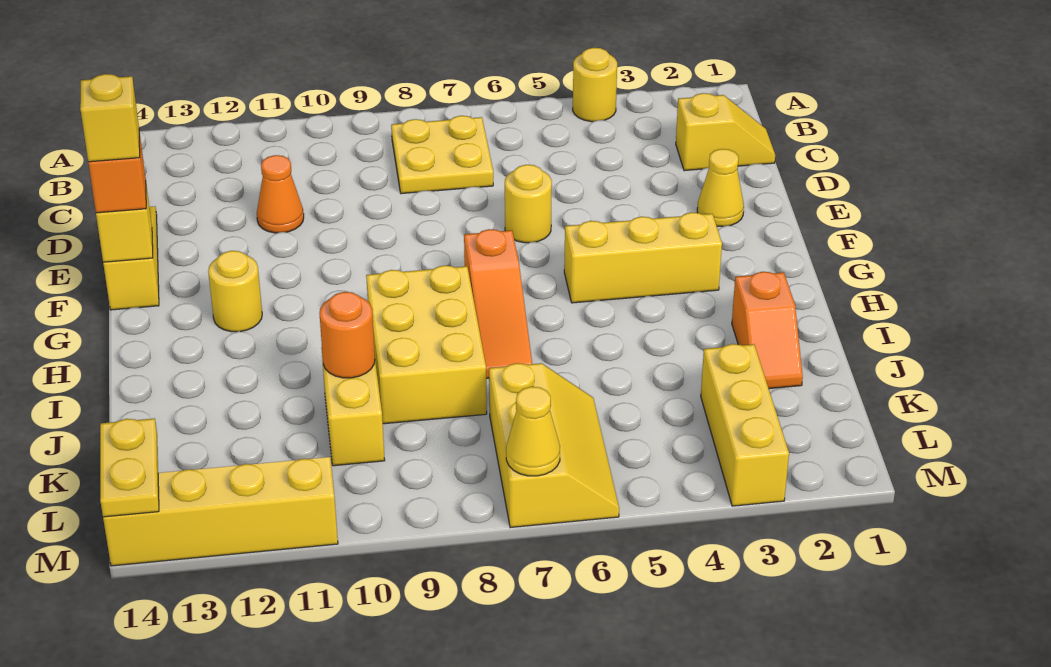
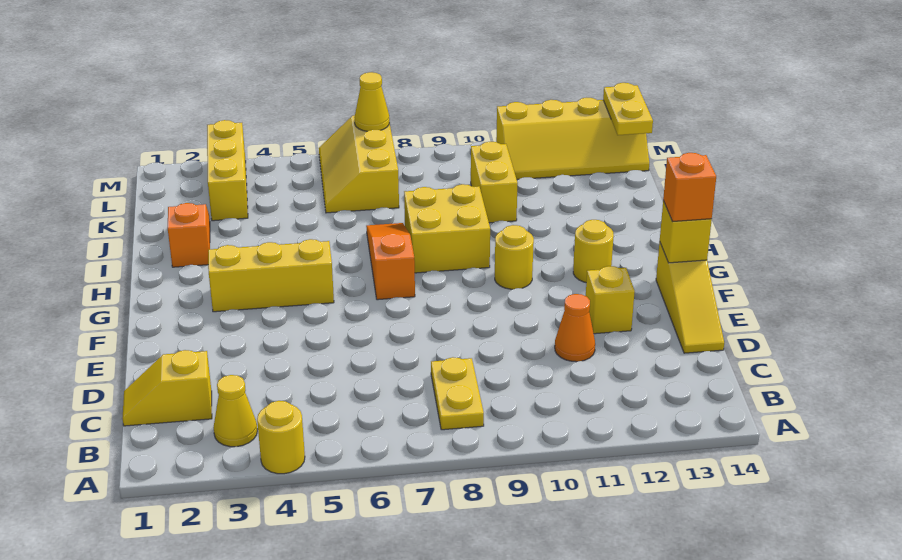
yellow plate B7:C8 level 1 -> yellow plate B8:C8 level 1
yellow cone E2 level 1 -> yellow cone B3 level 1
yellow round brick E6 level 1 -> yellow round brick G10 level 1
yellow brick F14 level 4 -> yellow brick E12 level 1
yellow brick H8:J9 level 1 -> yellow brick H8:I9 level 1
orange round brick J10 level 2 -> none

